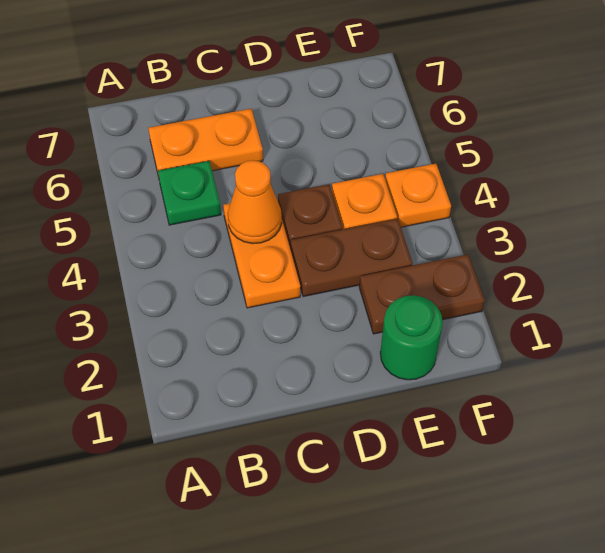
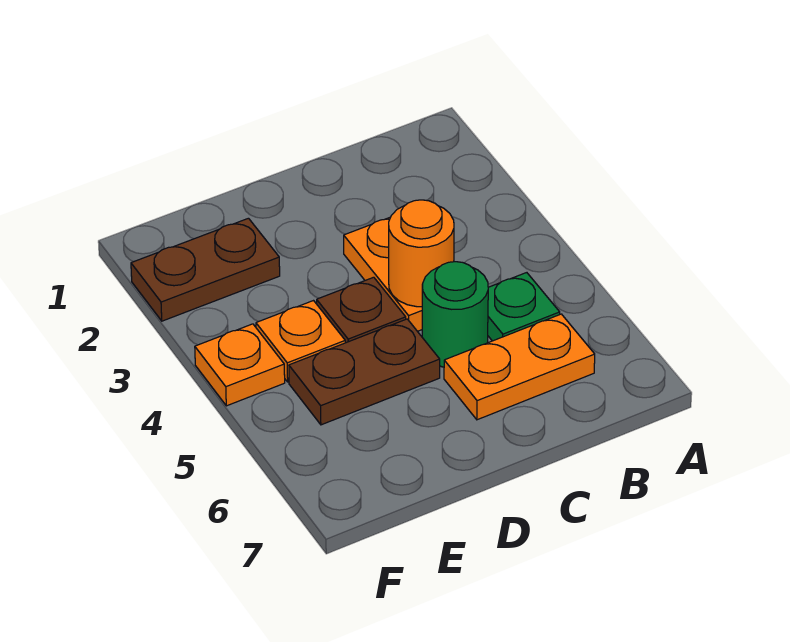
orange cone C4 level 2 -> orange round brick C4 level 2
brown plate D3:E3 level 1 -> brown plate D5:E5 level 1
green round brick E1 level 1 -> green round brick C5 level 1

